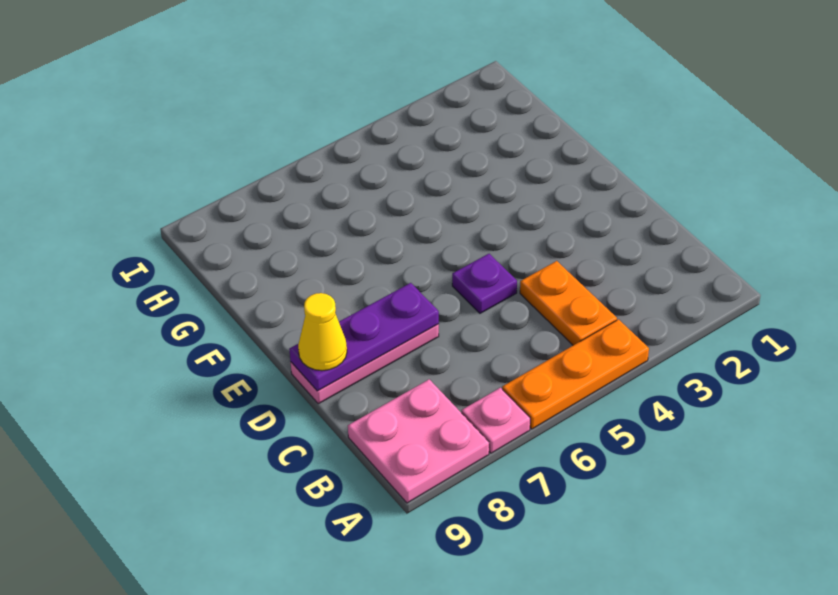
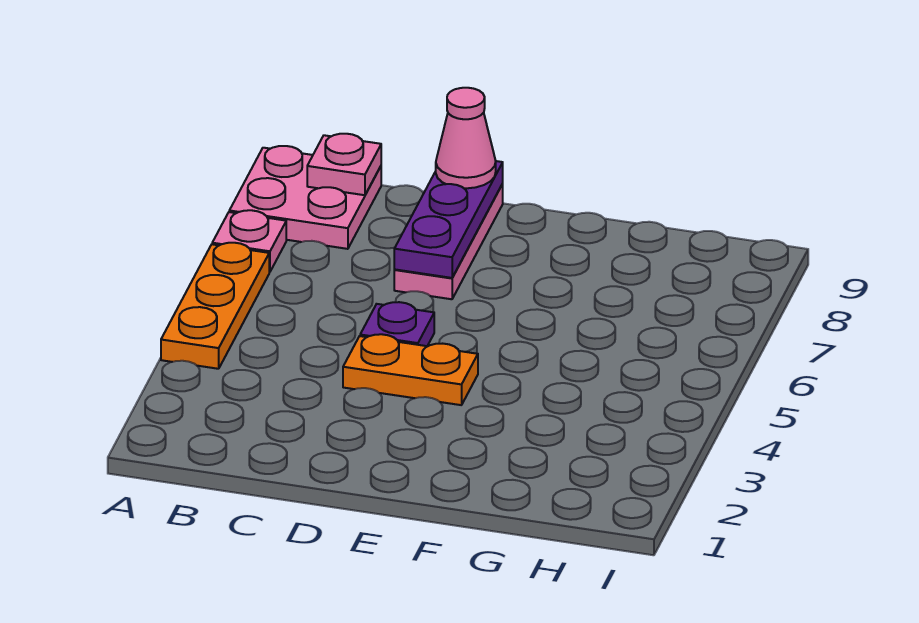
orange plate B4:C4 level 1 -> orange plate D4:E4 level 1
none -> pink plate B9 level 2
yellow cone D9 level 3 -> pink cone D9 level 3

